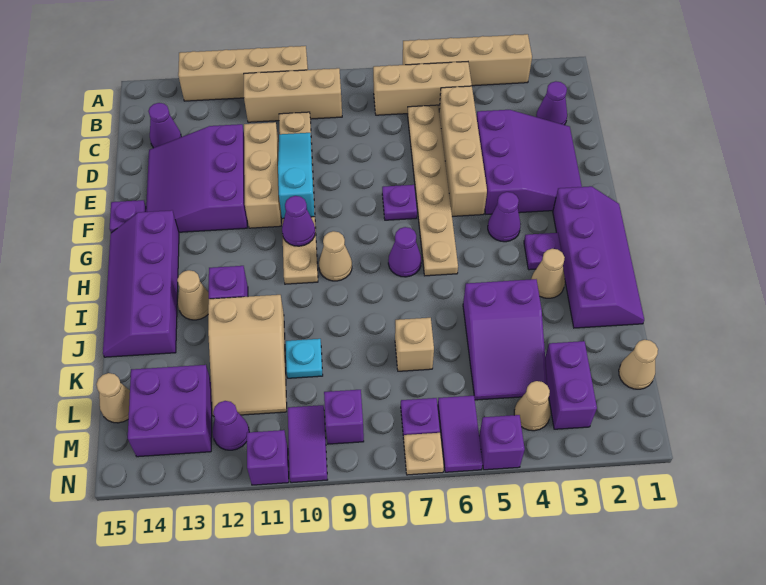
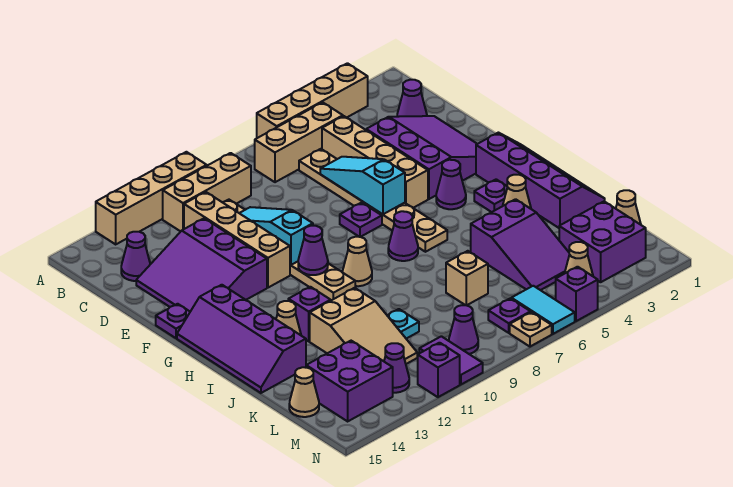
none -> cyan slope D6:F6 level 2 top F
tan brick D11:F11 level 1 -> tan brick C11:F11 level 1
purple brick L3:M3 level 1 -> purple brick L2:M3 level 1
purple tile M6:N6 level 1 -> cyan tile M6:N6 level 1
purple brick M9 level 1 -> purple cone M9 level 1

